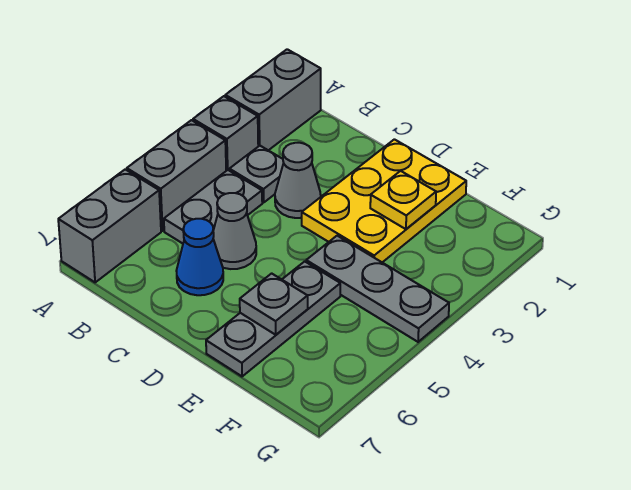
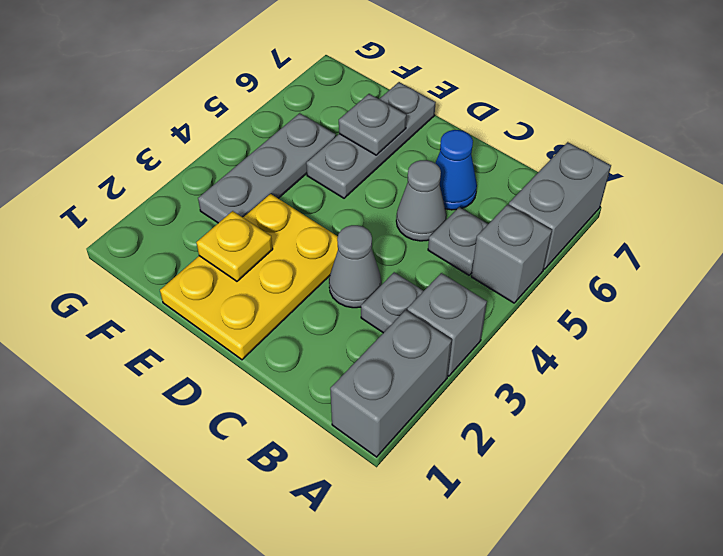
grey brick A4:A5 level 1 -> grey brick A5 level 1
grey plate B4:B5 level 1 -> grey plate B5 level 1
grey plate E4:G4 level 1 -> grey plate F3:F5 level 1

